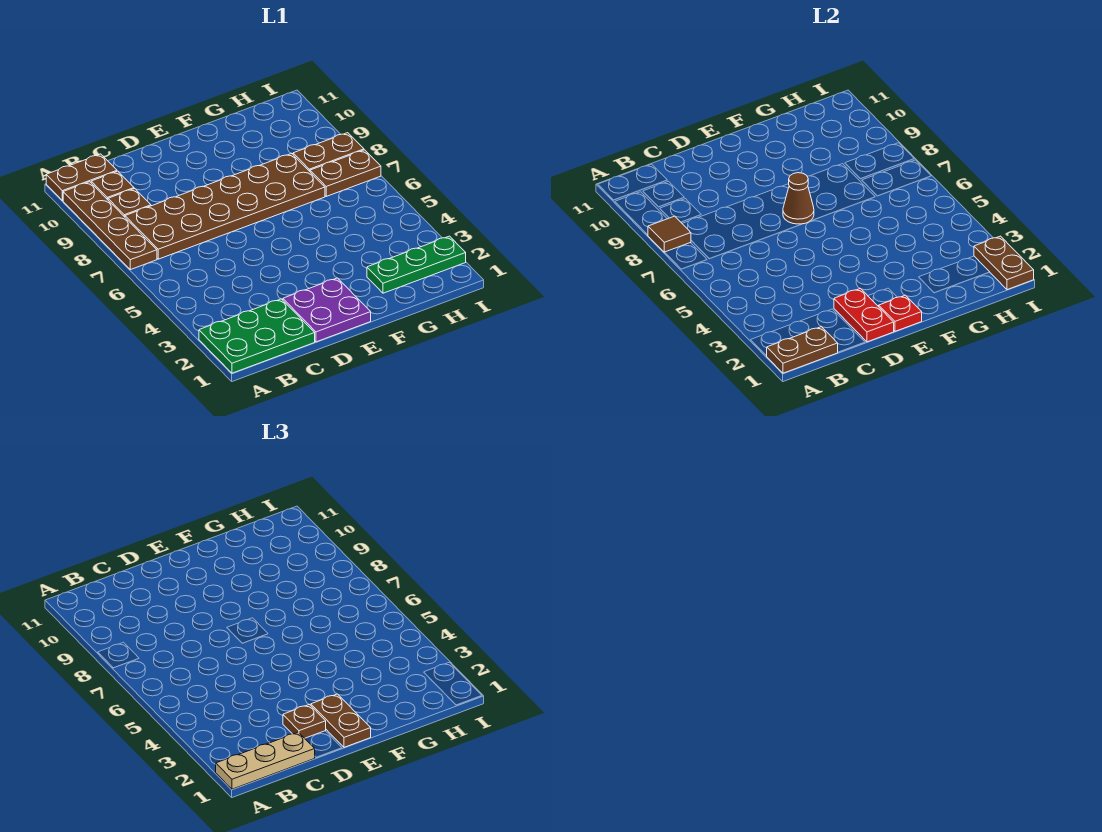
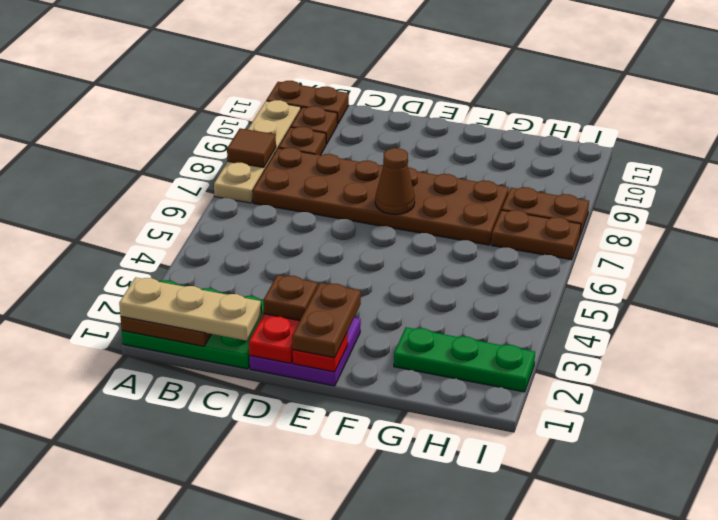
brown plate A7:A10 level 1 -> tan plate A7:A10 level 1
brown plate I1:I2 level 2 -> none

